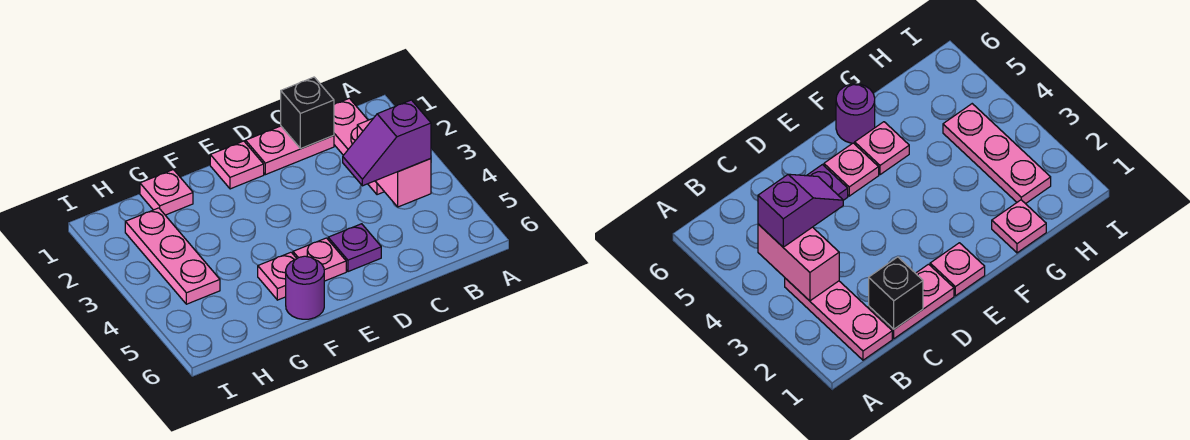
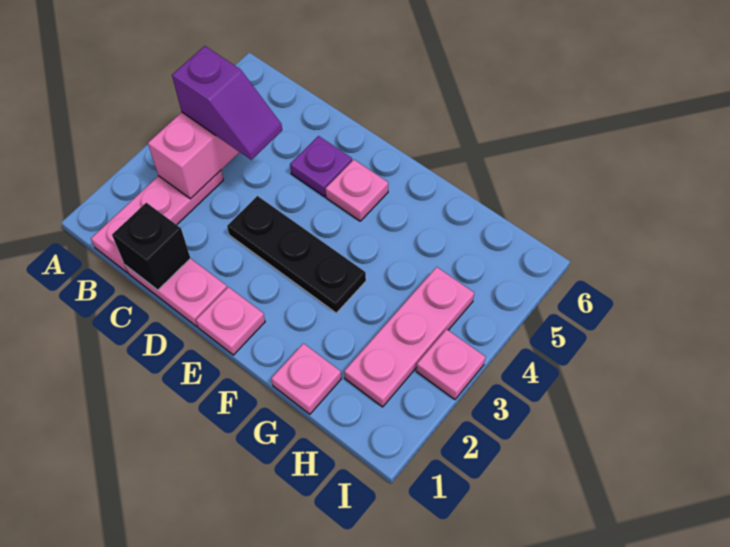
none -> black plate D3:F3 level 1
pink plate F5 level 1 -> pink plate I3 level 1
purple round brick F6 level 1 -> none

